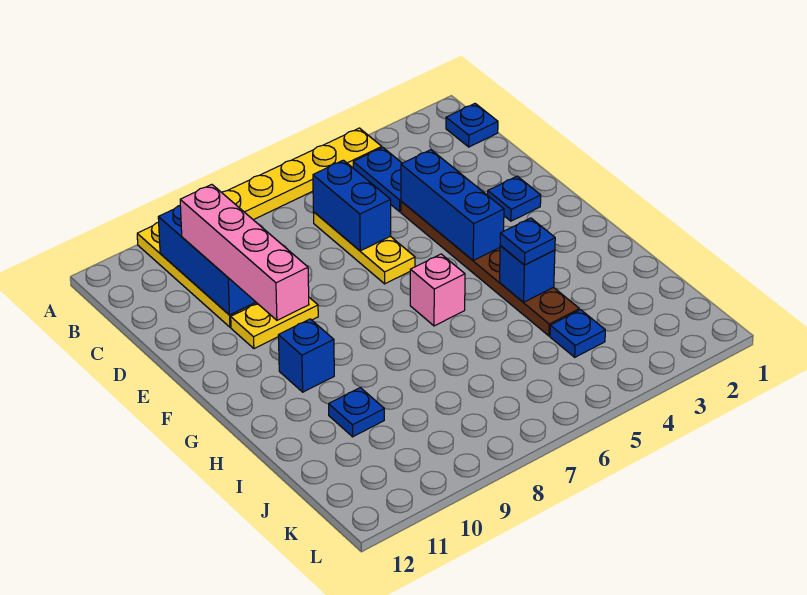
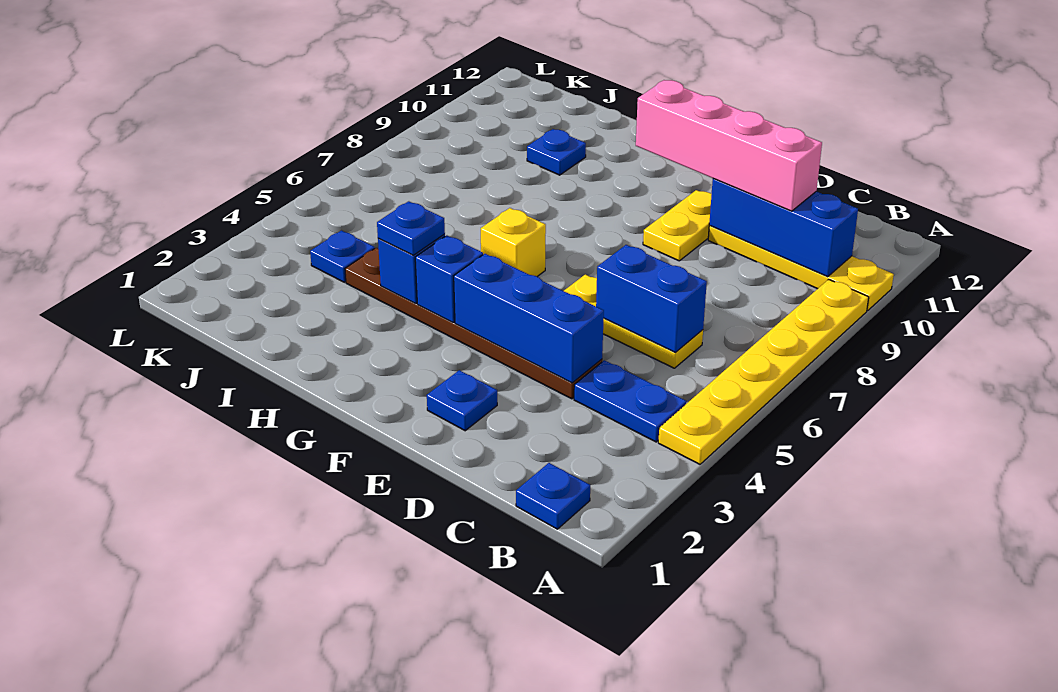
pink brick G6 level 1 -> yellow brick G6 level 1
blue brick G10 level 1 -> blue brick G4 level 2

